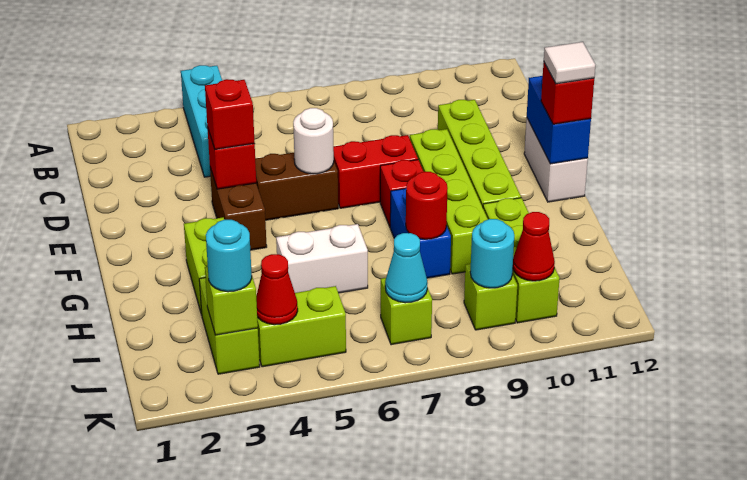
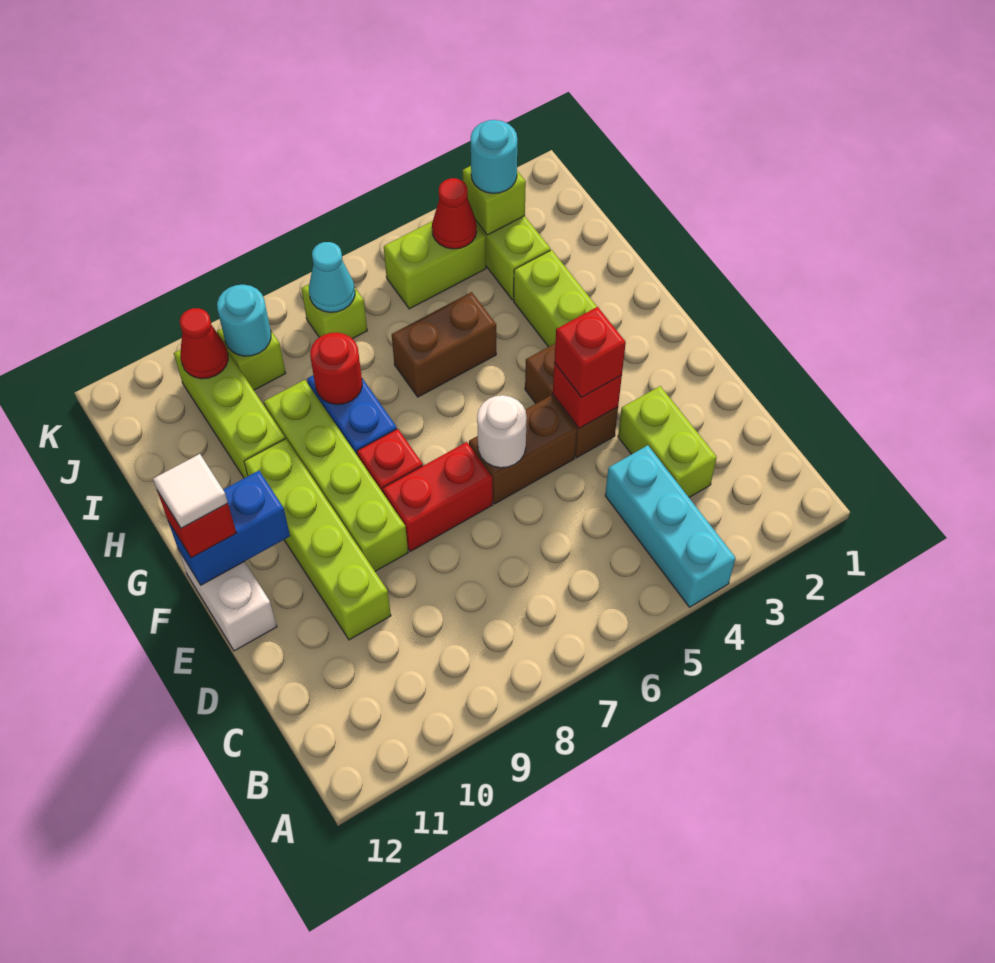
none -> lime brick C3:D3 level 1
blue brick E12:F12 level 2 -> blue brick F11:F12 level 2
white brick H5:H6 level 1 -> brown brick H5:H6 level 1

